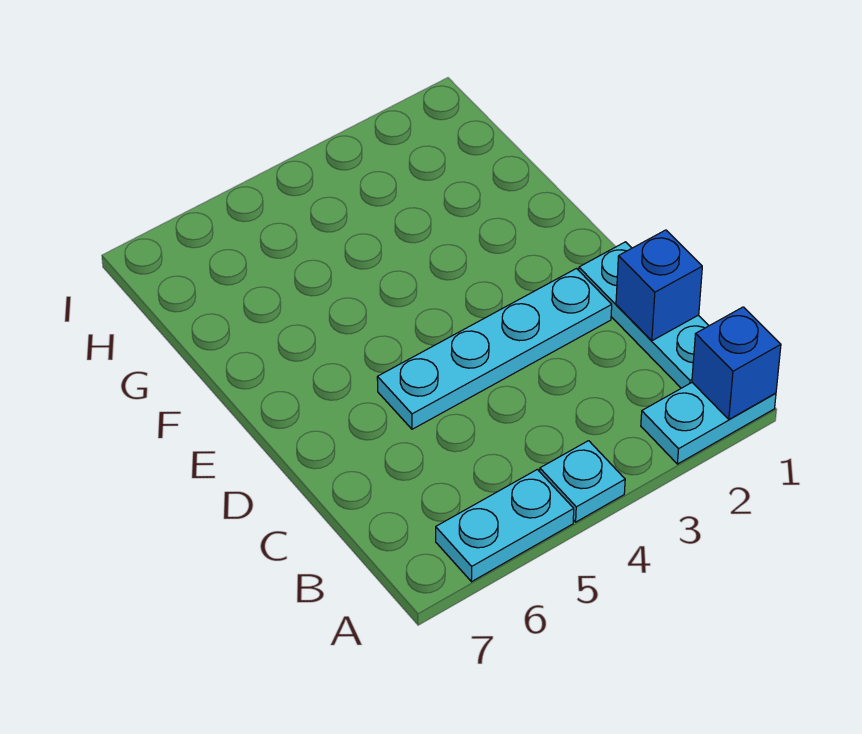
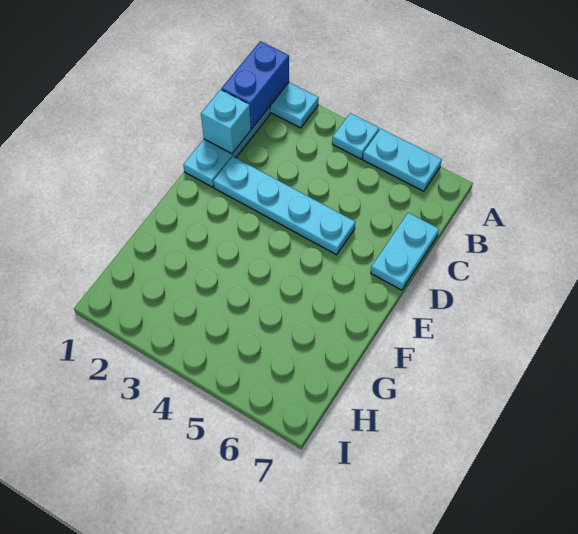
blue brick A1 level 2 -> blue brick A1:B1 level 2
blue brick C1 level 2 -> cyan brick C1 level 2
none -> cyan plate C7:D7 level 1

